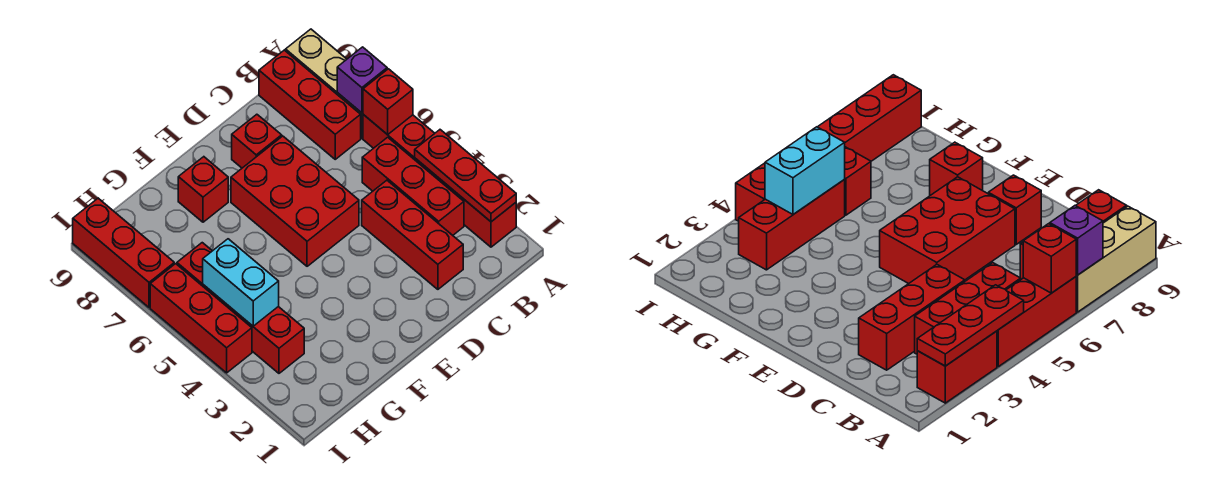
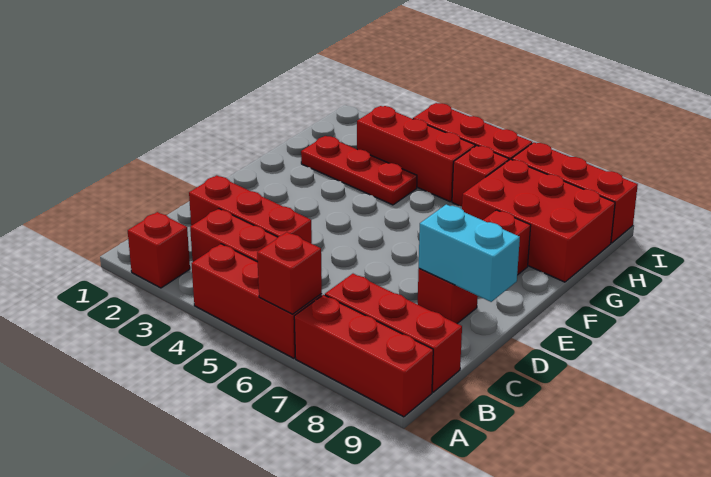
red brick A2:A3 level 1 -> red brick A2 level 1
red plate A2:A4 level 2 -> red plate G2:G4 level 1
tan brick A7:A9 level 1 -> red brick A7:A9 level 1
purple brick A7 level 2 -> none
red brick D5:E7 level 1 -> red brick G7:H9 level 1
cyan brick H4:H5 level 2 -> cyan brick D8:D9 level 2

